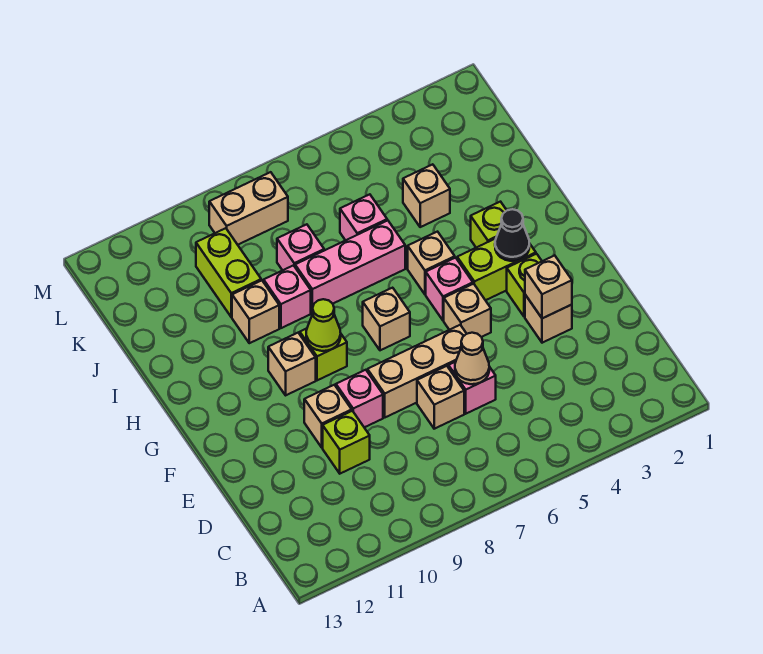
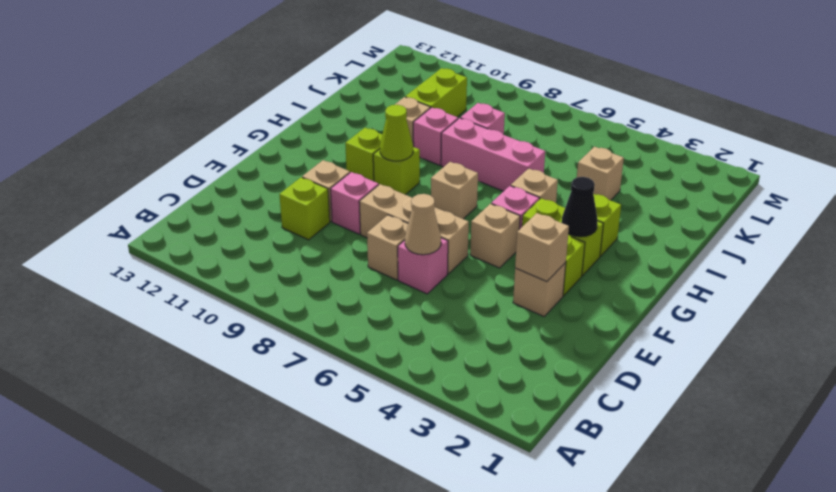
tan brick G10 level 1 -> lime brick G10 level 1
pink brick J6 level 1 -> none
tan brick L8:L9 level 1 -> none

